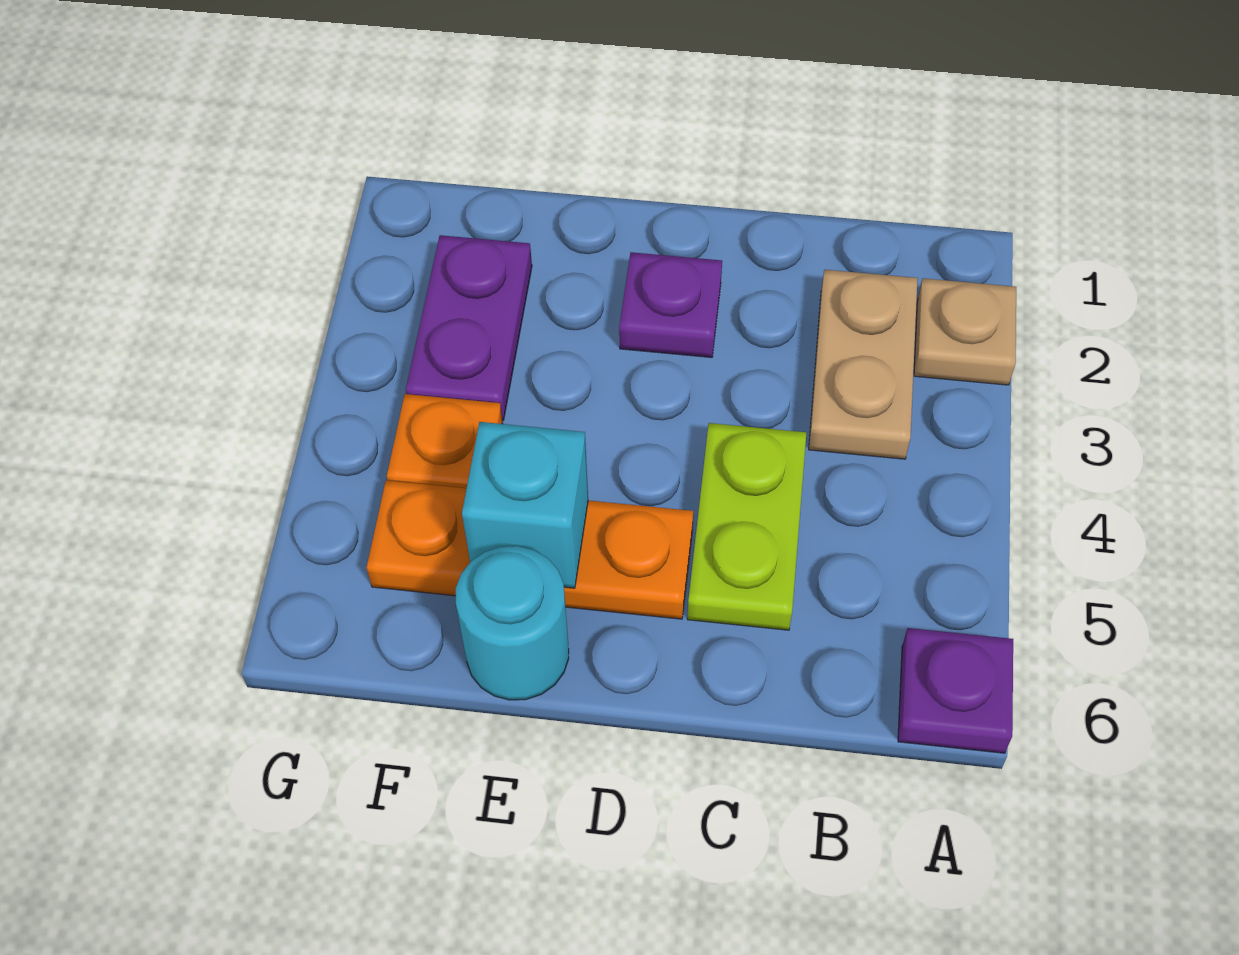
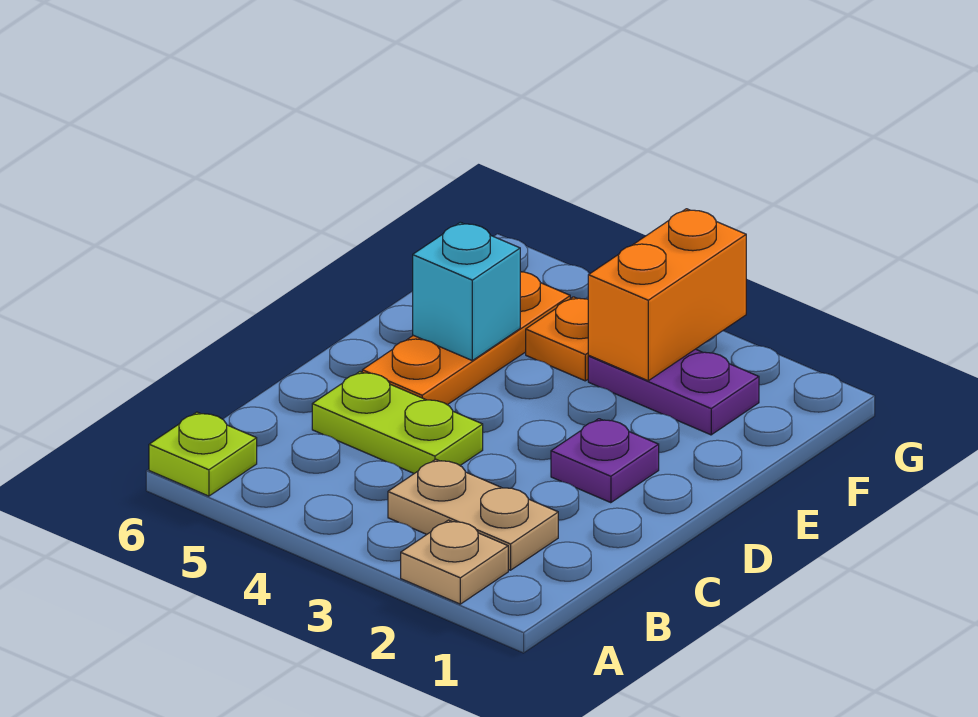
purple plate A6 level 1 -> lime plate A6 level 1
cyan round brick E6 level 1 -> none
none -> orange brick F3:G3 level 2

